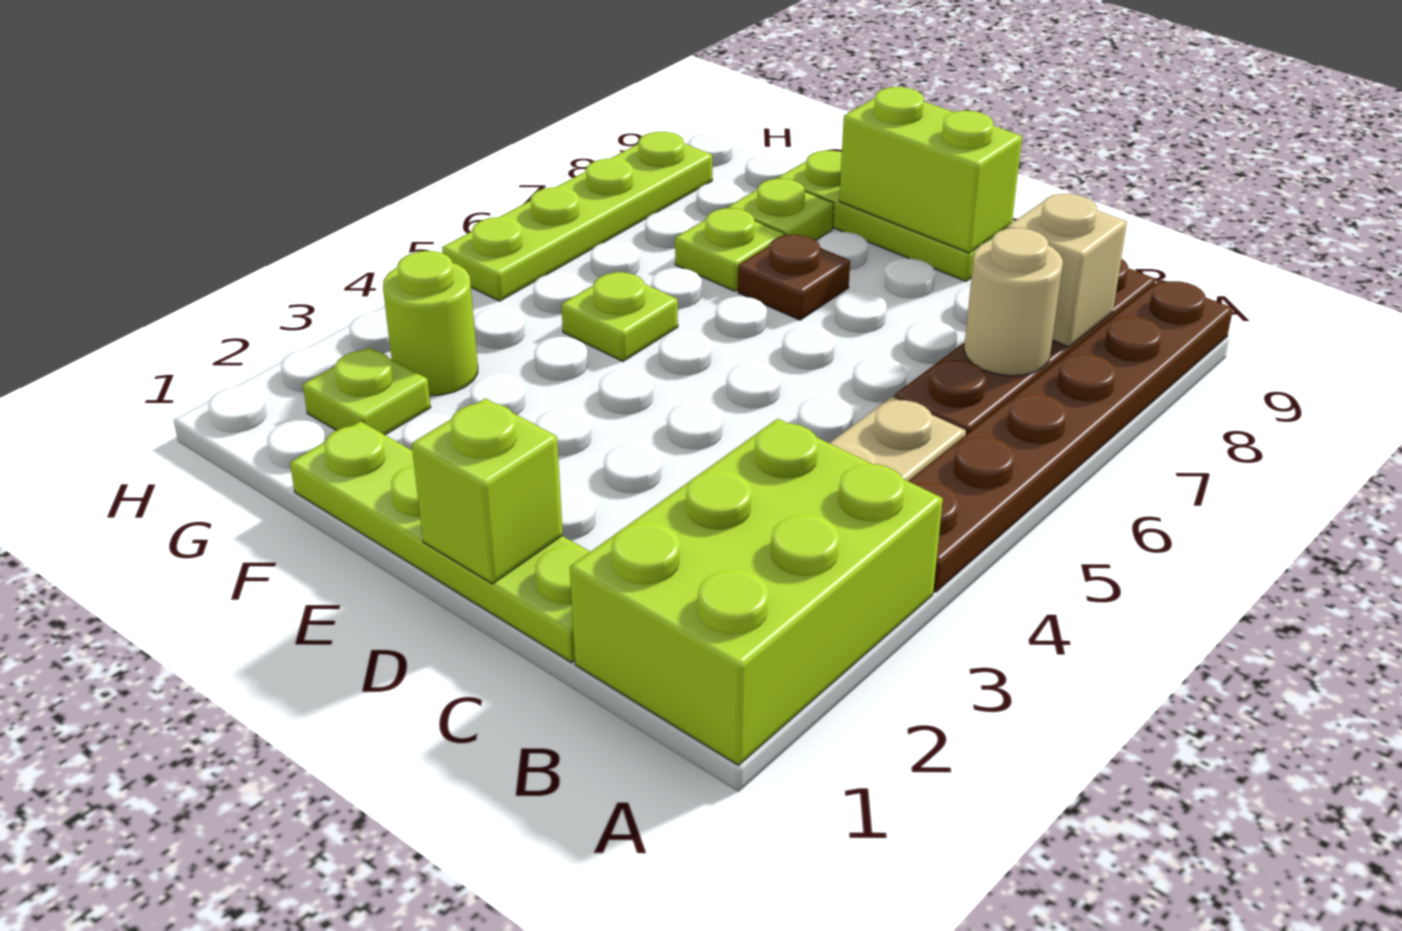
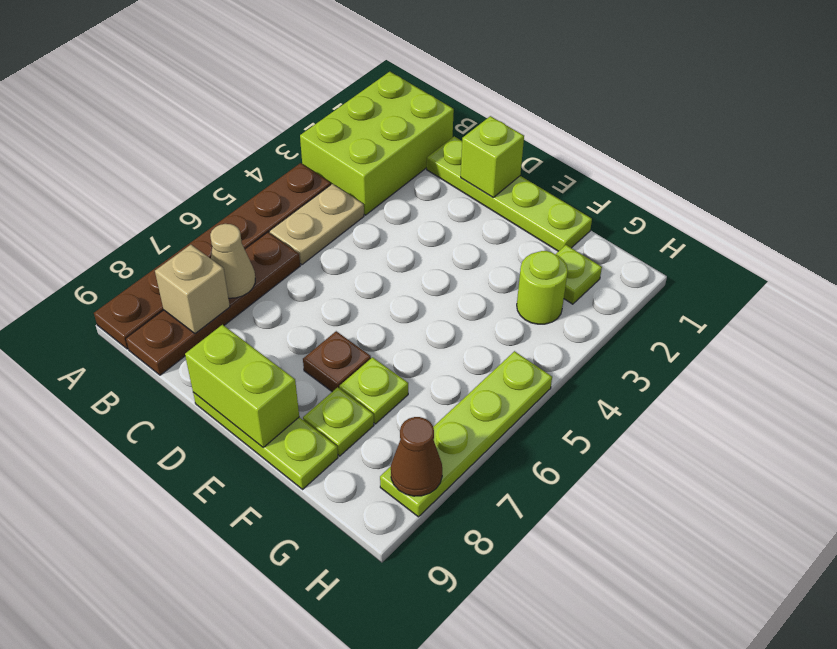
tan round brick B7 level 2 -> tan cone B7 level 2
lime plate F5 level 1 -> none
none -> brown cone H8 level 2

